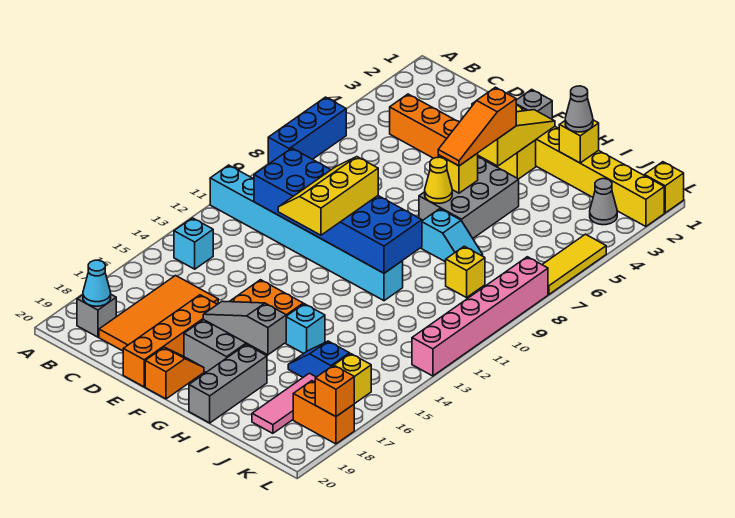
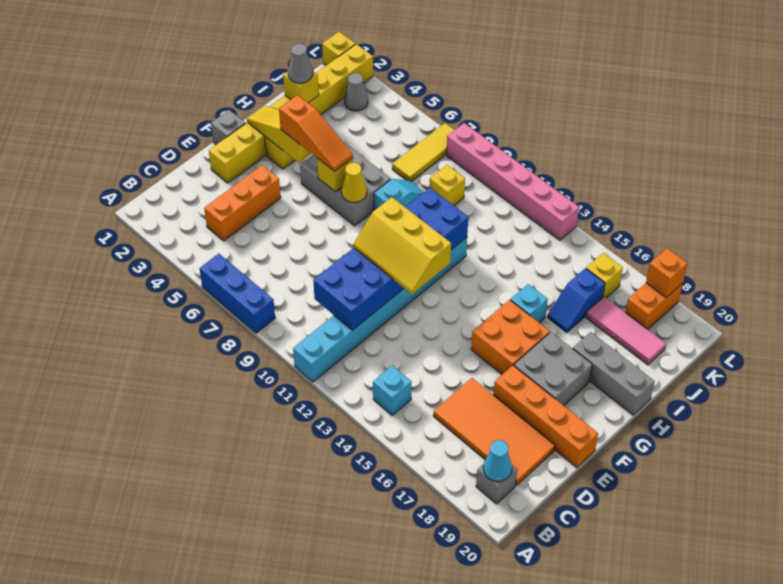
grey slope F17:H17 level 2 top H -> none
orange slope F19:F20 level 1 top 20 -> none
yellow tile L5:L7 level 1 -> yellow tile J7:L7 level 1

